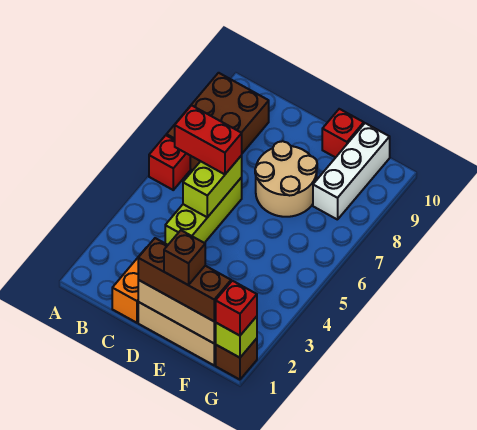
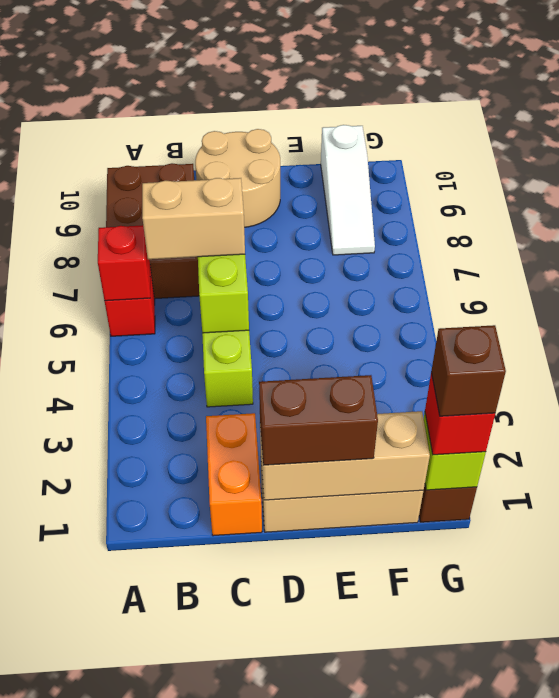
red brick B6:C6 level 3 -> tan brick B6:C6 level 3
brown brick D1:F1 level 3 -> brown brick D1:E1 level 3
tan round brick D7:E8 level 1 -> tan round brick C9:D10 level 1
brown brick E1 level 4 -> brown brick G1 level 4
red brick E10 level 1 -> red brick A6 level 2
white brick F8:F10 level 1 -> white slope F8:F10 level 1 top 10

